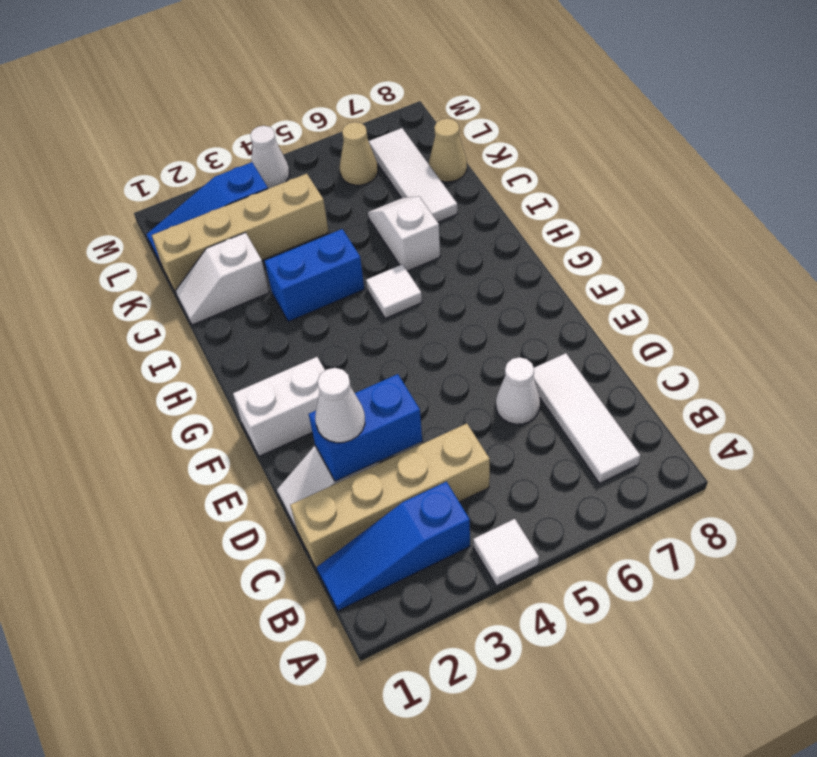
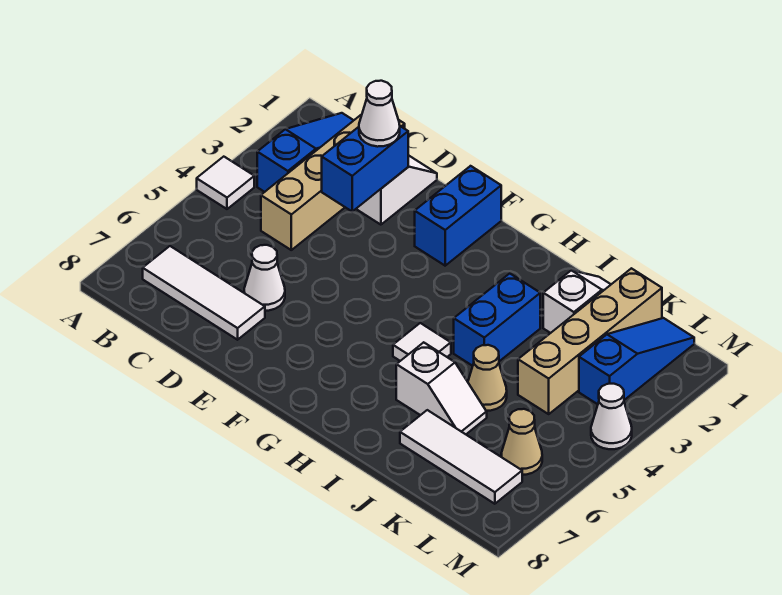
white brick F1:F2 level 1 -> blue brick F1:F2 level 1
tan cone K8 level 1 -> tan cone J5 level 1

